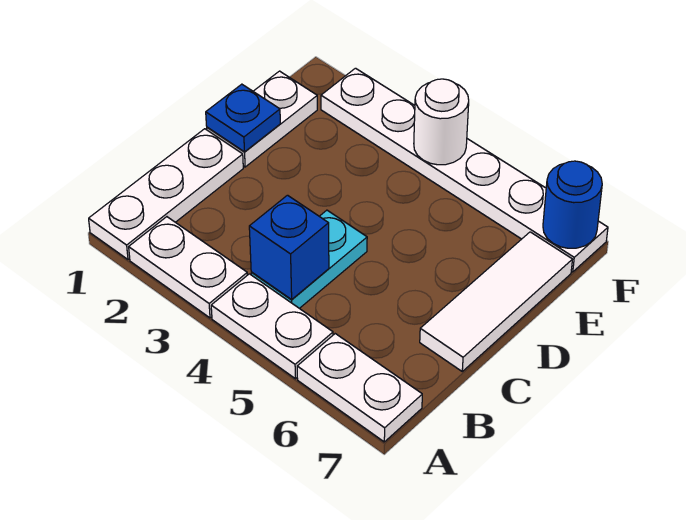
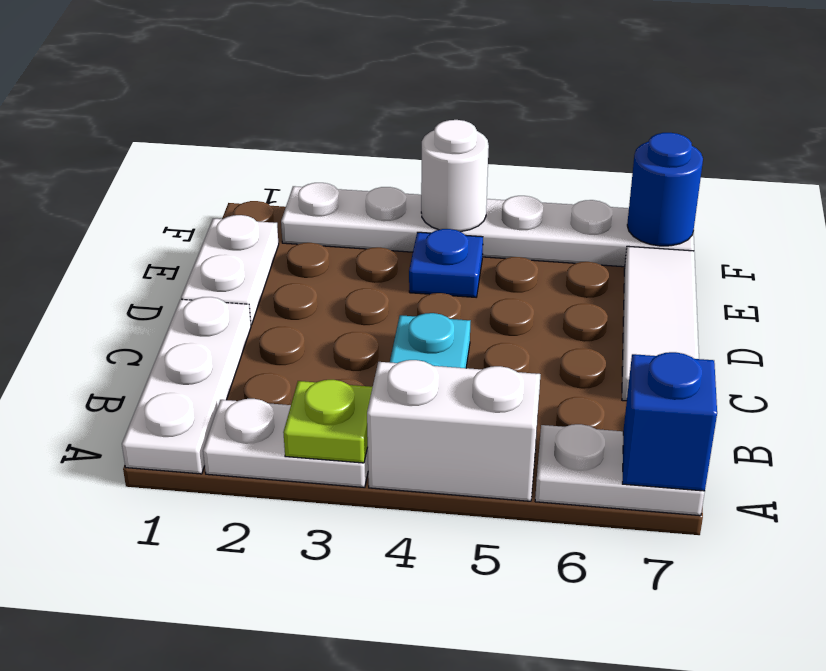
none -> lime plate A3 level 2
white plate A4:A5 level 1 -> white brick A4:A5 level 1
blue brick B4 level 2 -> blue brick A7 level 2
blue plate D1 level 2 -> blue plate E4 level 1

